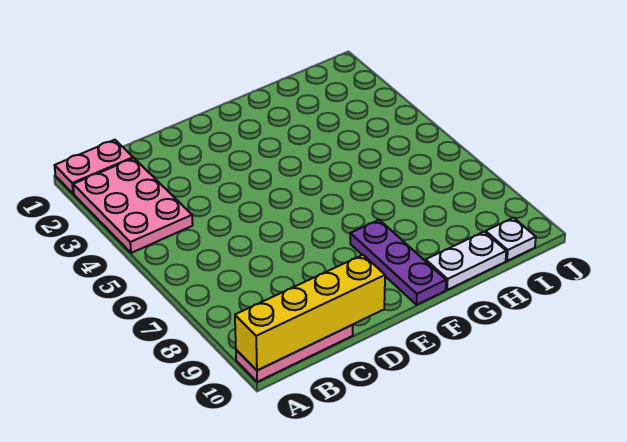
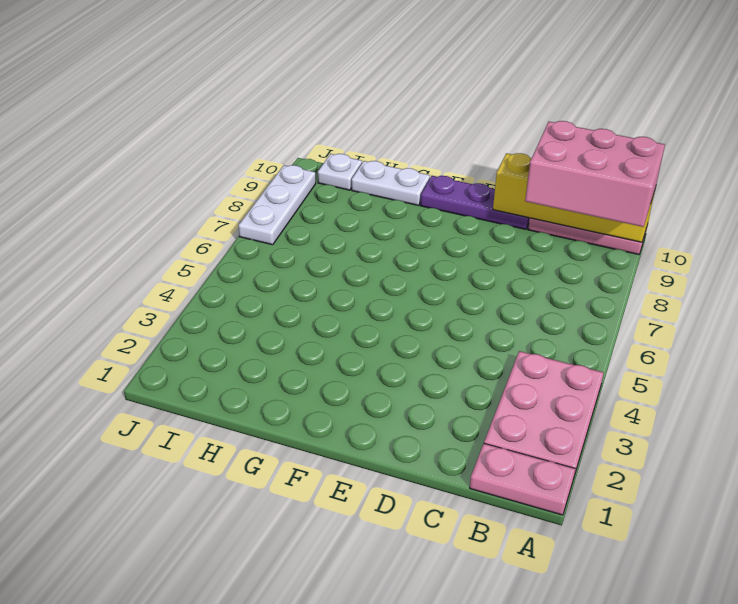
none -> pink brick A9:C10 level 3
purple plate F8:F10 level 1 -> purple plate D10:F10 level 1
none -> white plate J7:J9 level 1

